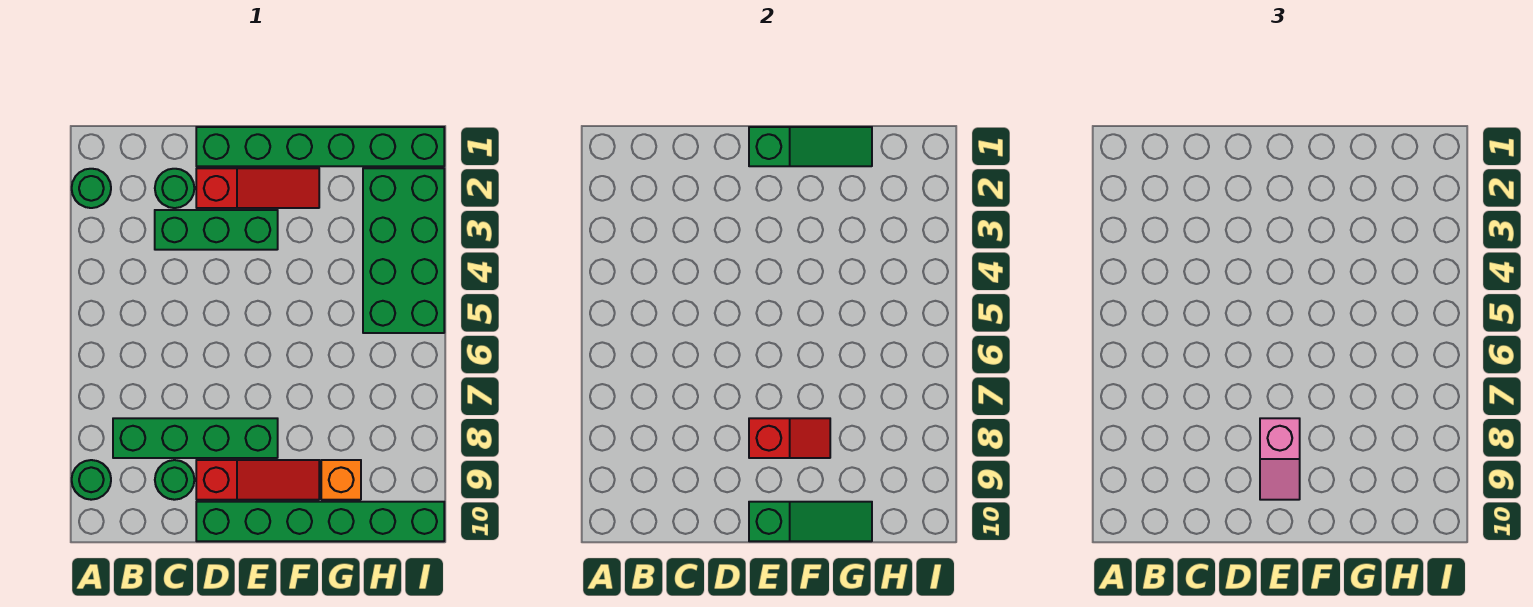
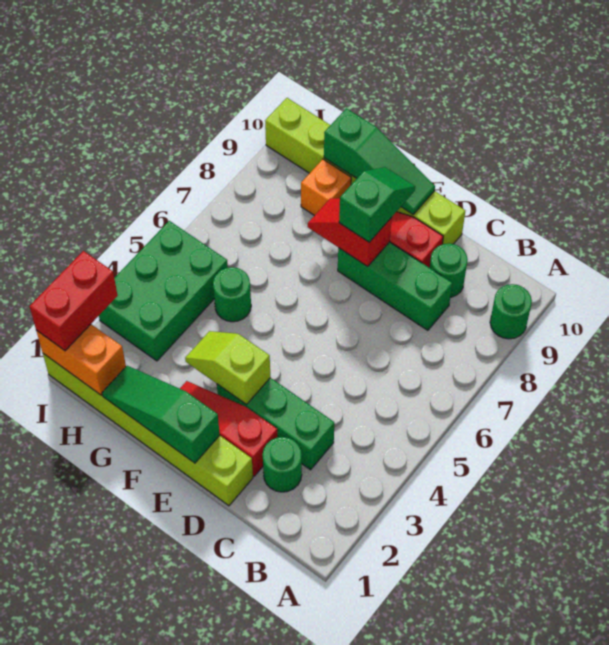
green round brick A2 level 1 -> green round brick G5 level 1
green brick B8:E8 level 1 -> green brick C8:E8 level 1
green brick D1:I1 level 1 -> lime brick D1:I1 level 1
green brick D10:I10 level 1 -> lime brick D10:I10 level 1
none -> lime slope E3:F3 level 2 top E
pink slope E8:E9 level 3 top 8 -> green slope E8:E9 level 3 top 8
green slope E10:G10 level 2 top E -> green slope E10:G10 level 2 top G
none -> orange brick H1:I1 level 2
green brick H2:I5 level 1 -> green brick H3:I5 level 1
none -> red brick I1:I2 level 3

